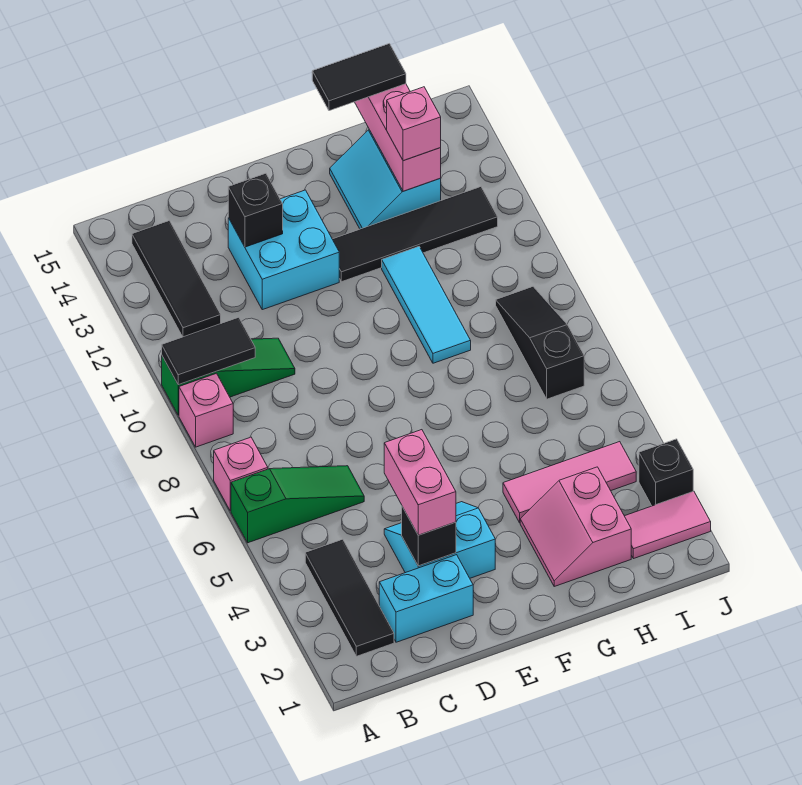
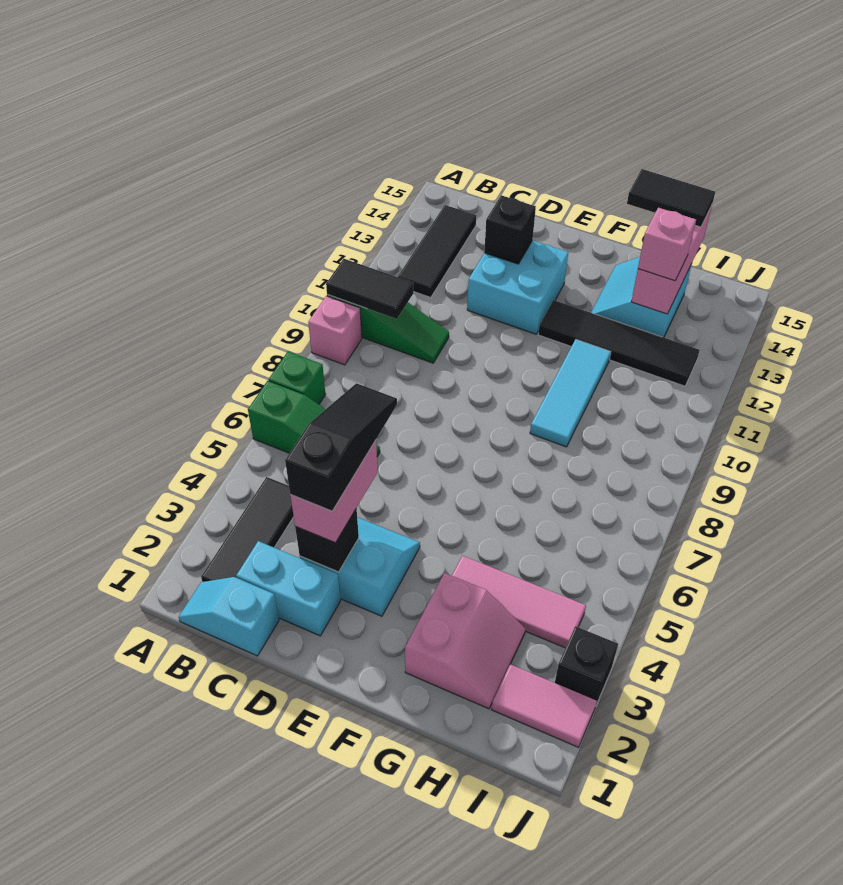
pink brick A7 level 1 -> green brick A7 level 1
none -> cyan slope B1:C1 level 1 top C
pink slope G2:H3 level 1 top H -> pink slope G2:H3 level 1 top G
black slope I7:I9 level 1 top 7 -> black slope D3:D5 level 4 top 3

